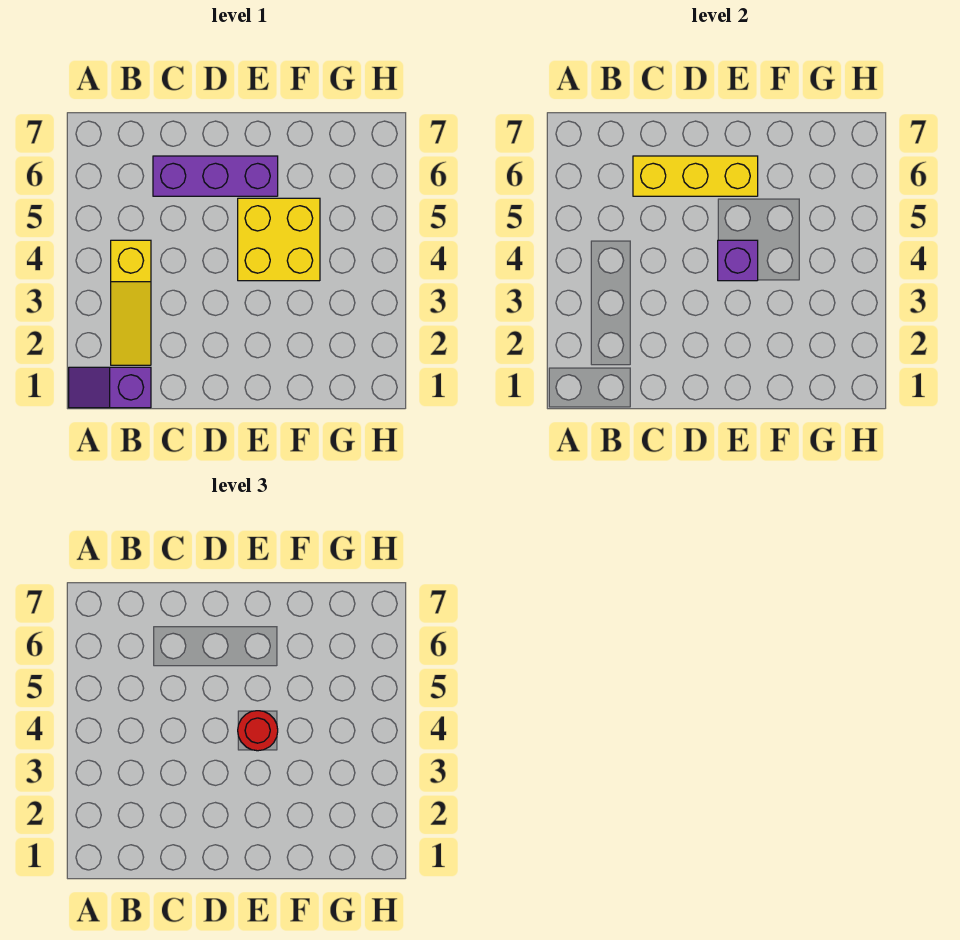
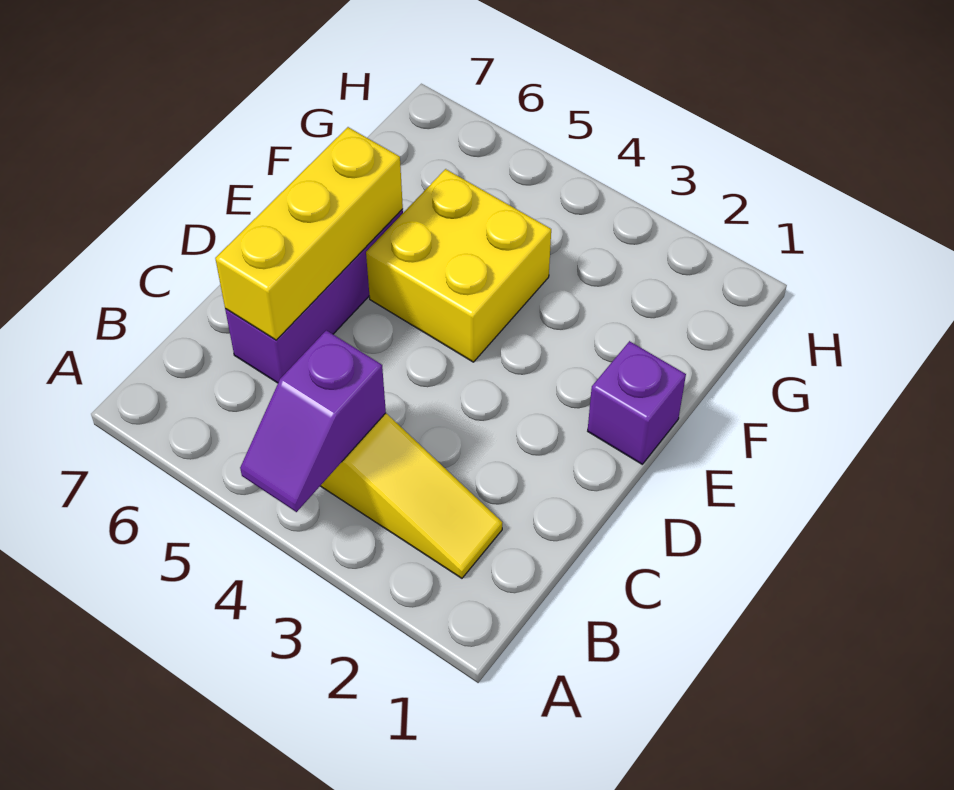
purple slope A1:B1 level 1 top B -> purple slope A4:B4 level 2 top B
purple brick E4 level 2 -> purple brick E1 level 1
red round brick E4 level 3 -> none

